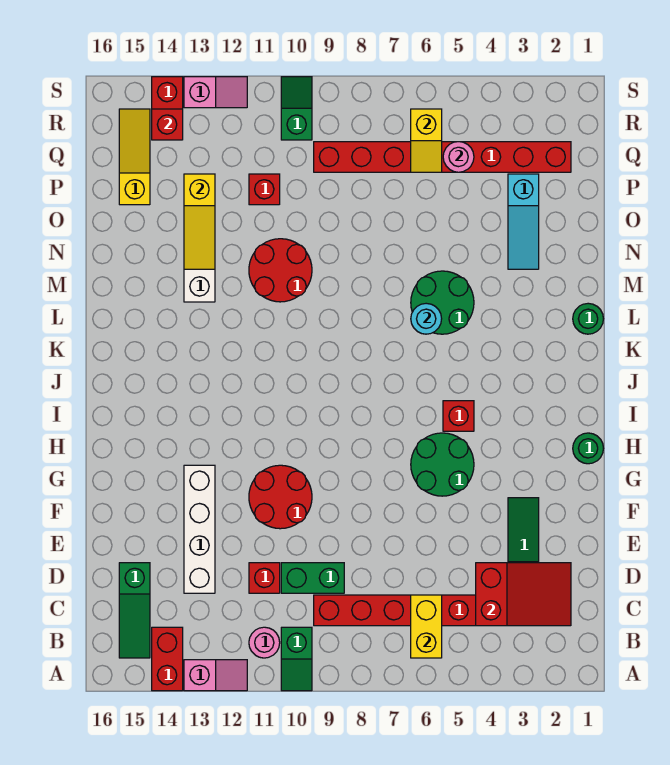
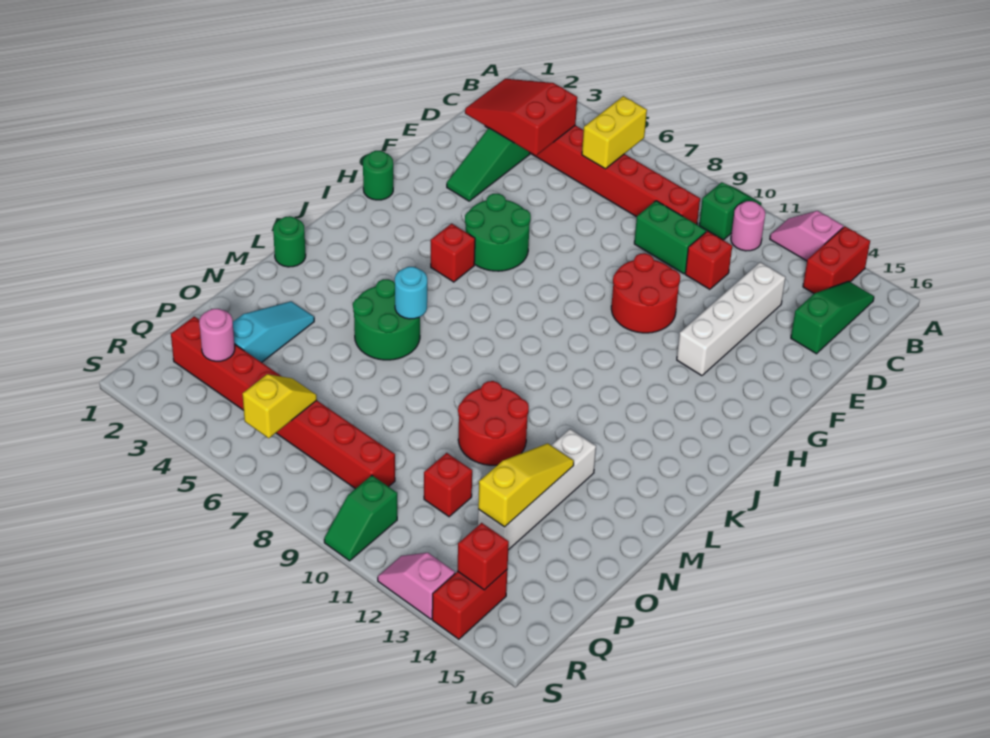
yellow slope P15:R15 level 1 top P -> none
pink round brick Q5 level 2 -> pink round brick Q3 level 2

